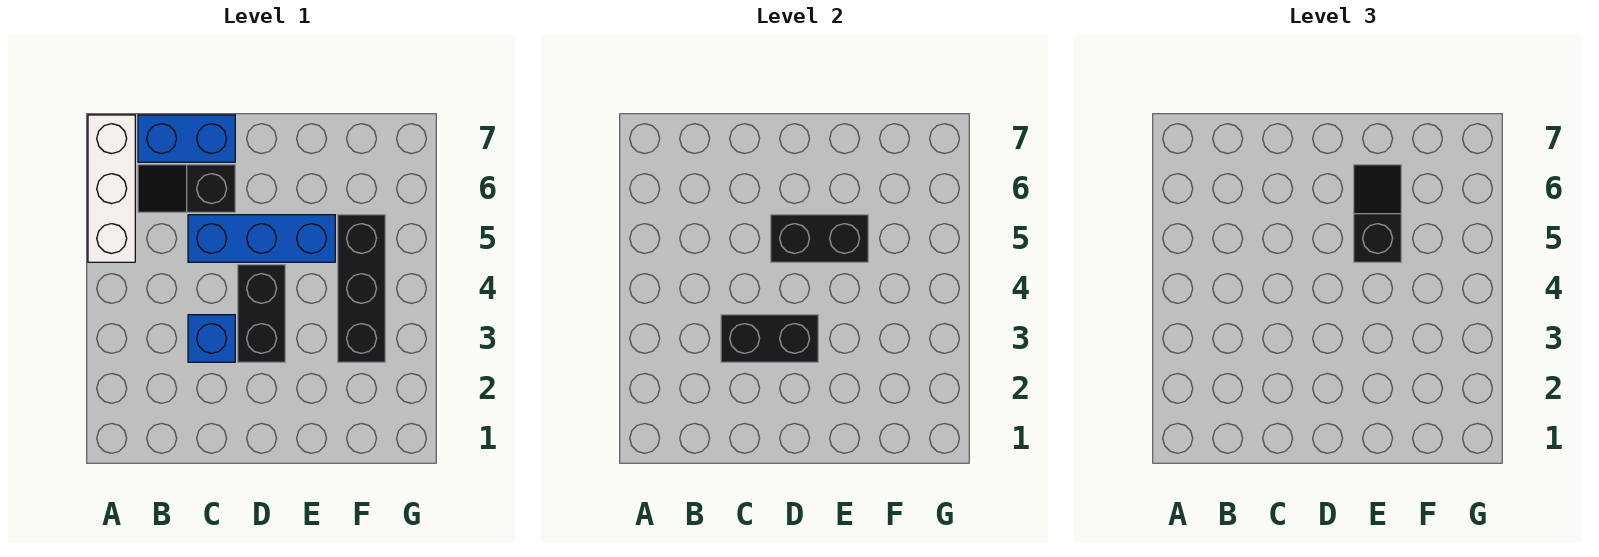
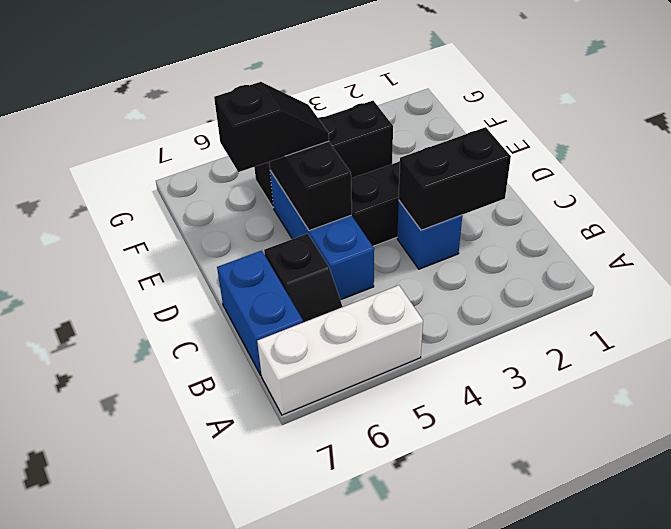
black brick C3:D3 level 2 -> black brick C2:C3 level 2
black slope E5:E6 level 3 top 5 -> black slope E5:E6 level 3 top 6

